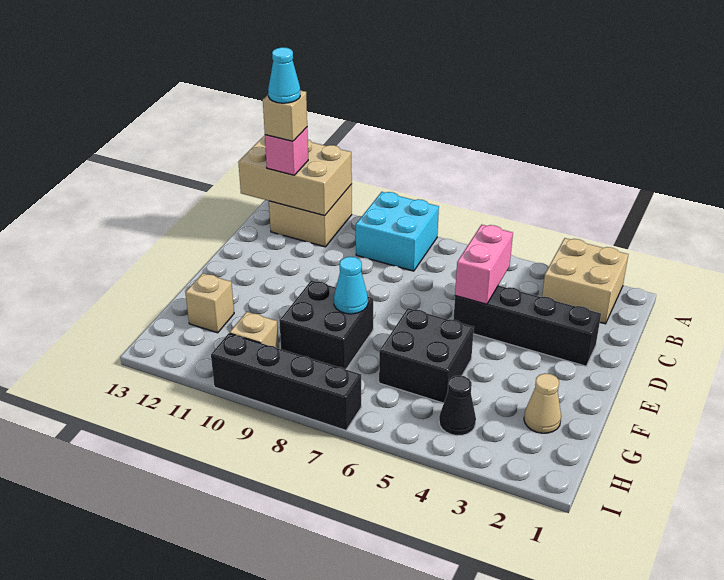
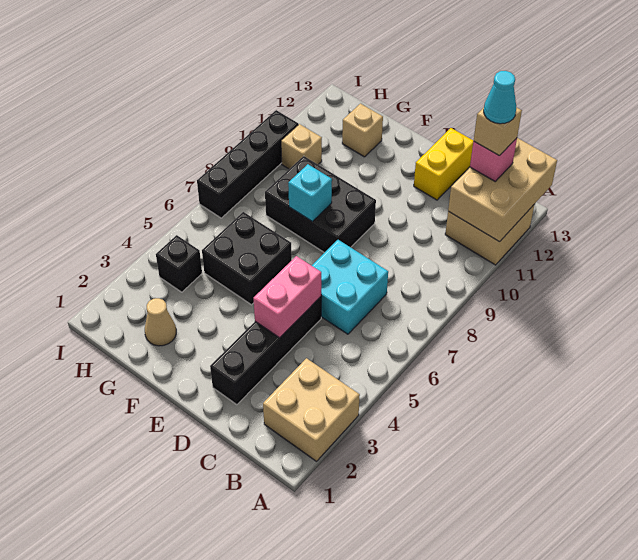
cyan brick A8:B9 level 1 -> cyan brick C6:D7 level 1
pink brick C5:D5 level 2 -> pink brick D4:D5 level 2
none -> yellow brick D12:D13 level 1
black brick F8:G9 level 1 -> black brick E8:G9 level 1
cyan cone F8 level 2 -> cyan brick F8 level 2
black cone H4 level 1 -> black brick H4 level 1

